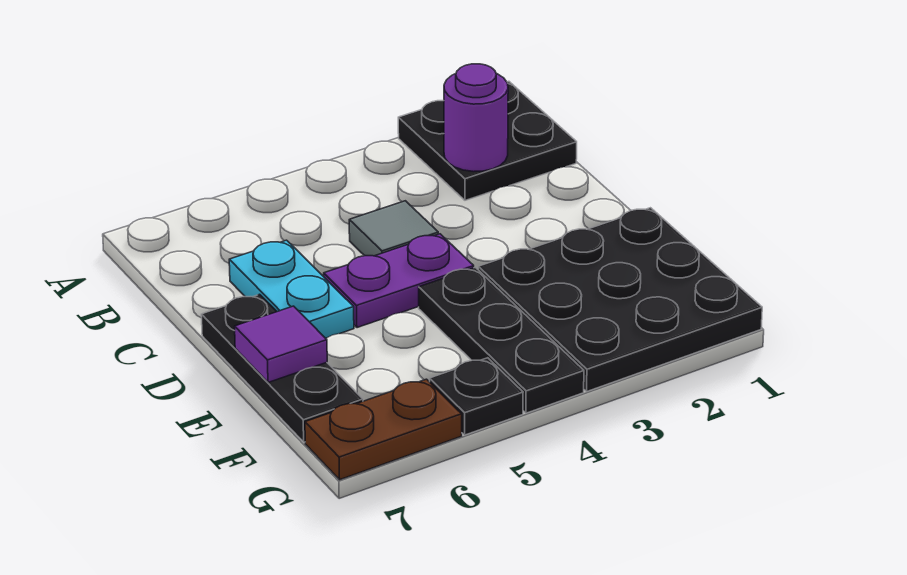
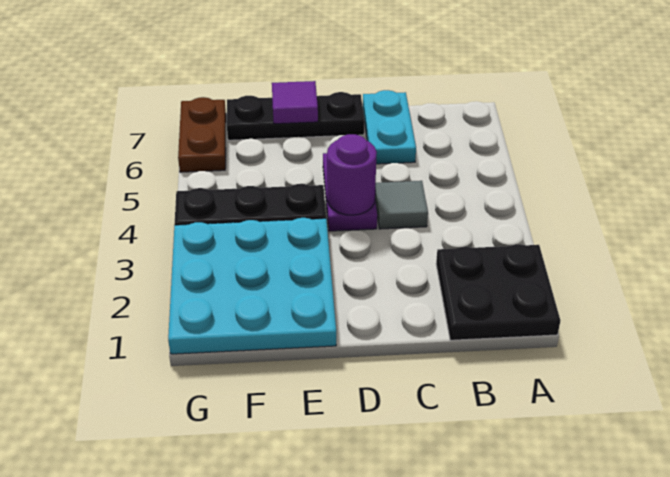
purple round brick B2 level 2 -> purple round brick D4 level 2
cyan plate C6:D6 level 1 -> cyan plate C6:C7 level 1
black plate E1:G3 level 1 -> cyan plate E1:G3 level 1
black plate G5 level 1 -> none

